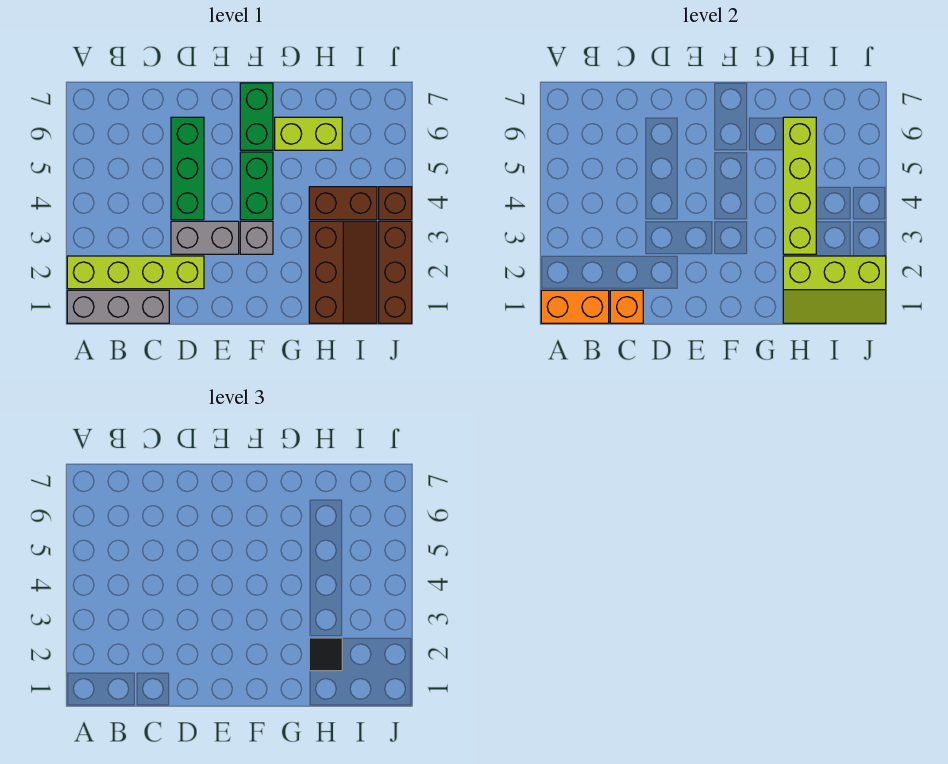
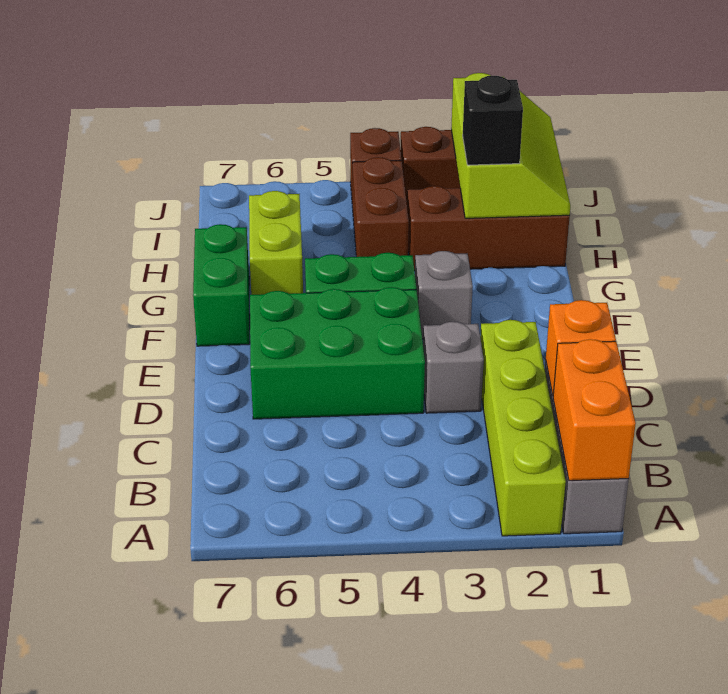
grey brick D3:E3 level 1 -> grey brick D3 level 1
green brick D4:D6 level 1 -> green brick D4:E6 level 1
green brick F6:F7 level 1 -> green brick F7:G7 level 1
black tile H2 level 3 -> black brick H2 level 3
lime brick H3:H6 level 2 -> none

